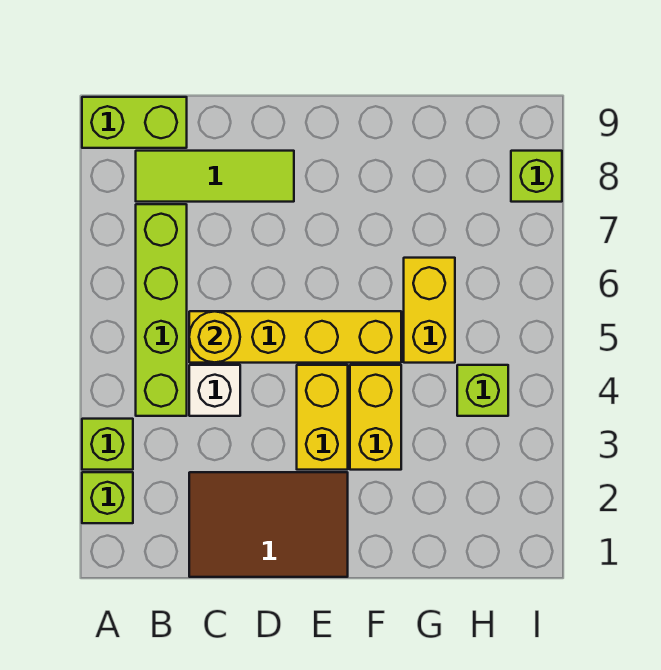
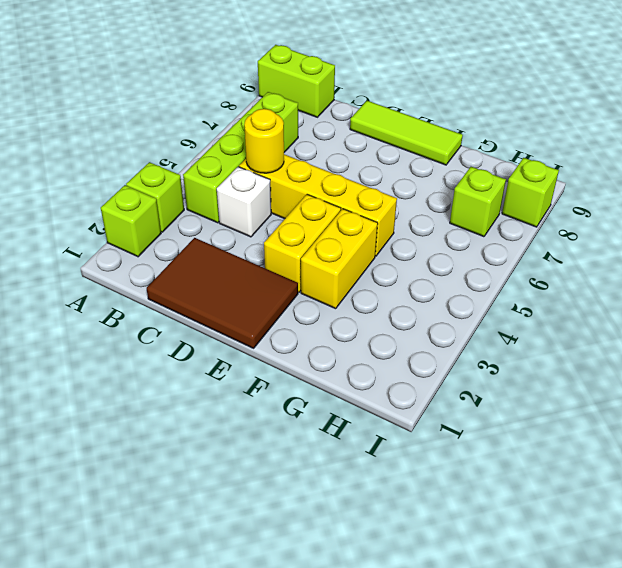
lime tile B8:D8 level 1 -> lime tile D9:F9 level 1
yellow brick G5:G6 level 1 -> none
lime brick H4 level 1 -> lime brick H7 level 1

